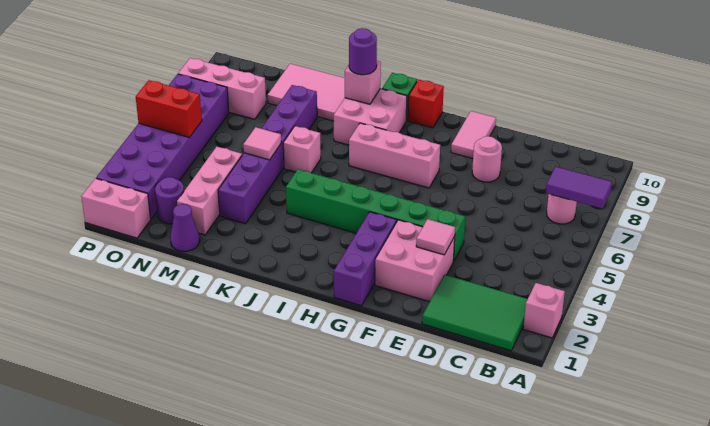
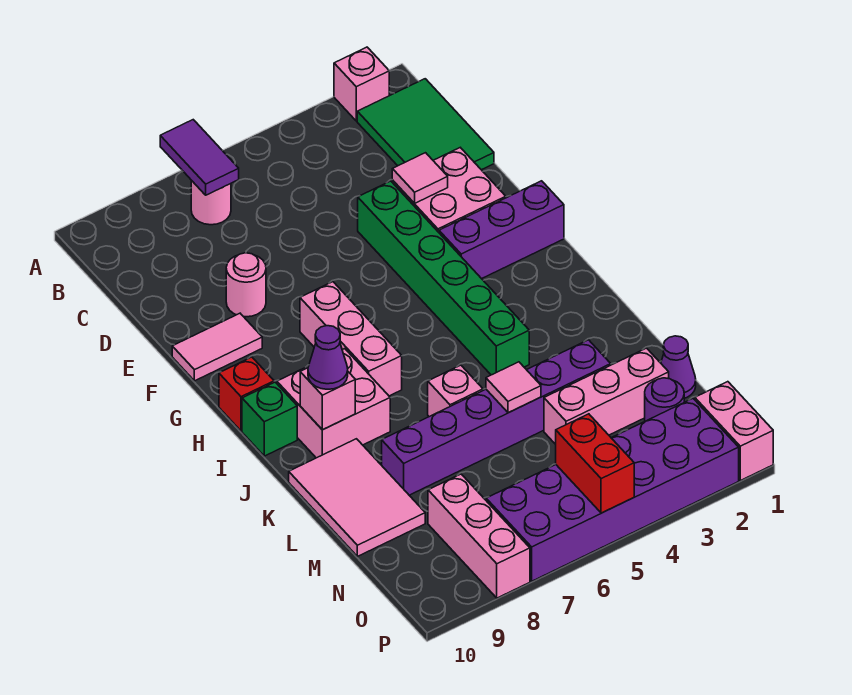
purple round brick J9 level 3 -> purple cone J9 level 3

